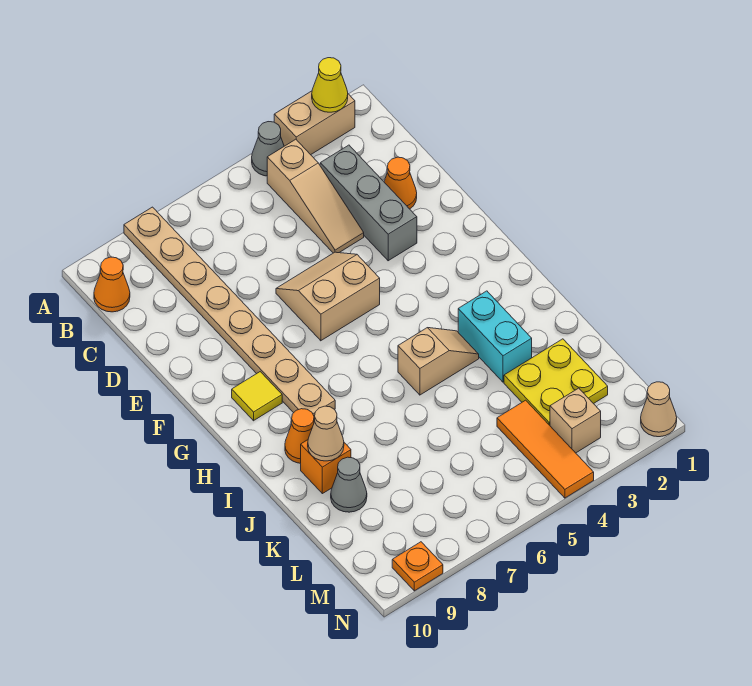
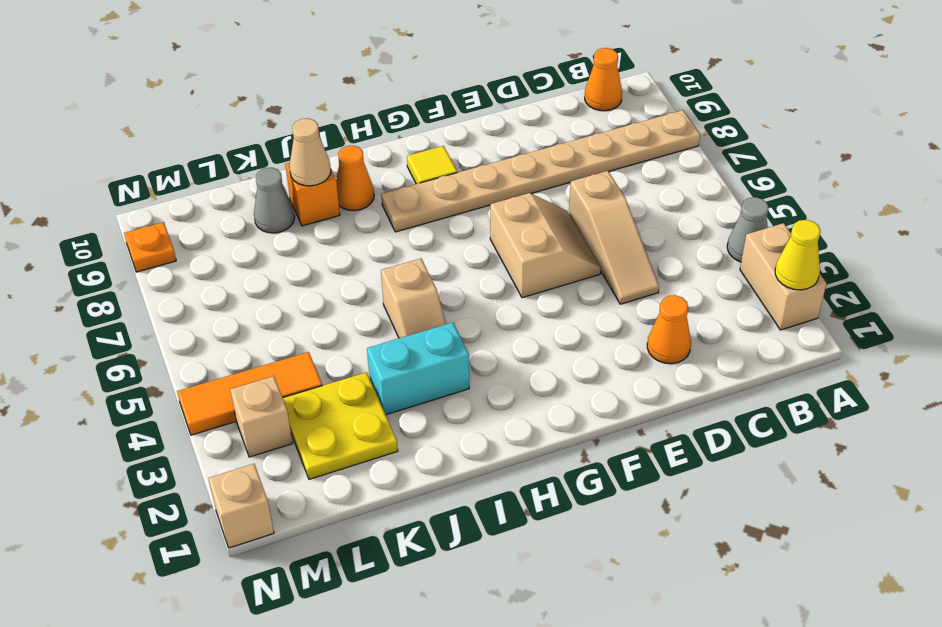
tan slope B4:D4 level 1 top B -> tan slope D4:D6 level 1 top 6
grey brick C3:E3 level 1 -> none
tan cone N1 level 1 -> tan brick N1 level 1

